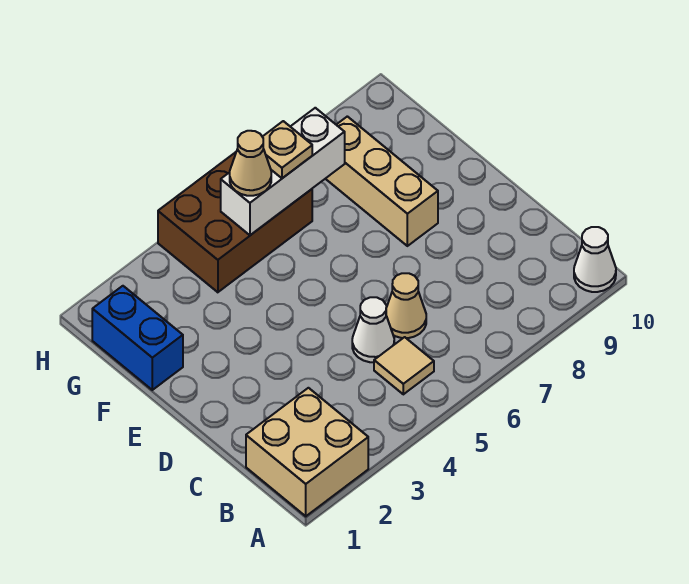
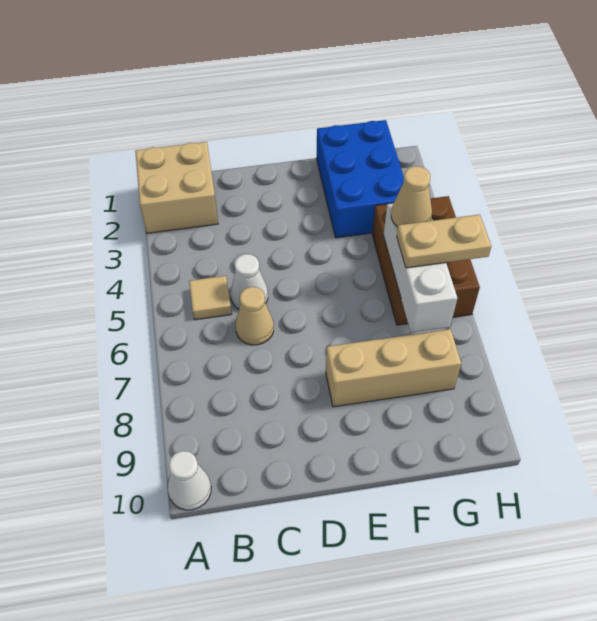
blue brick F1:G1 level 1 -> blue brick F1:G3 level 1
tan plate G6 level 3 -> tan plate G6:H6 level 3

